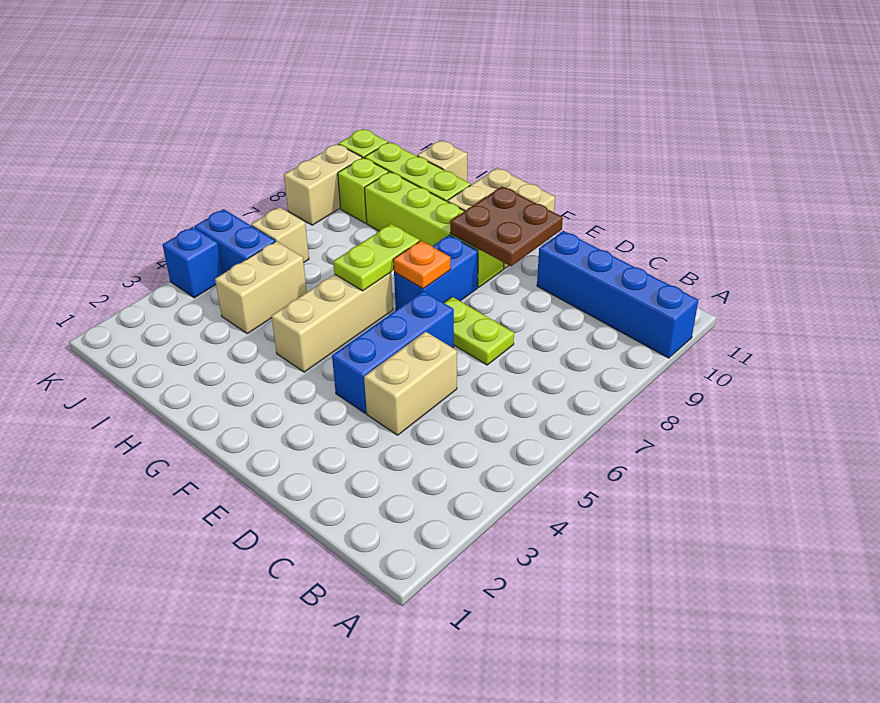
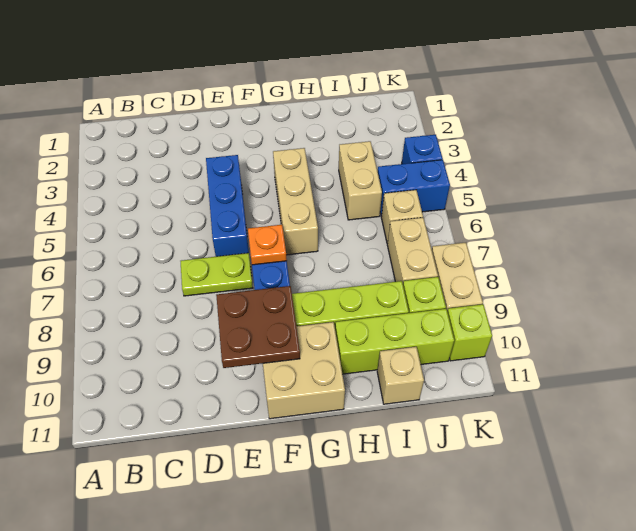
blue brick A10:D10 level 1 -> none
tan brick D4:D5 level 1 -> tan brick J7:J8 level 1
lime plate G6:G7 level 2 -> none

